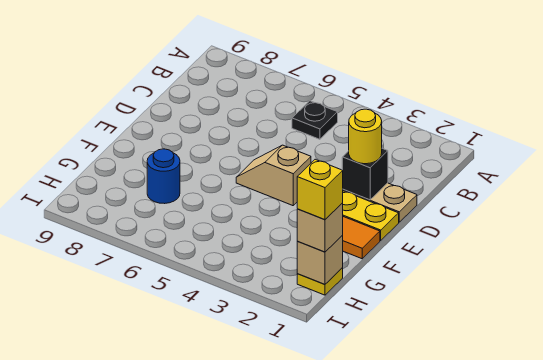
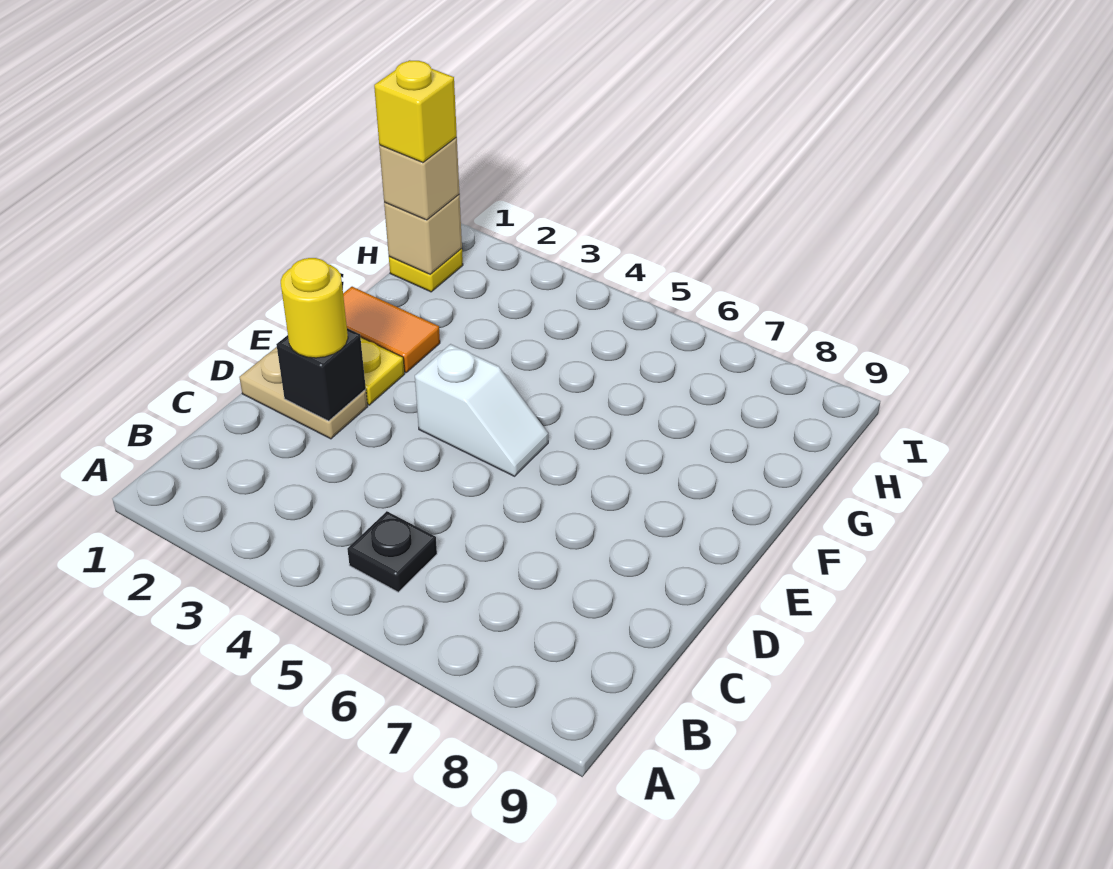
tan slope E4:E5 level 1 top 4 -> white slope E4:E5 level 1 top 4
blue round brick G7 level 1 -> none

